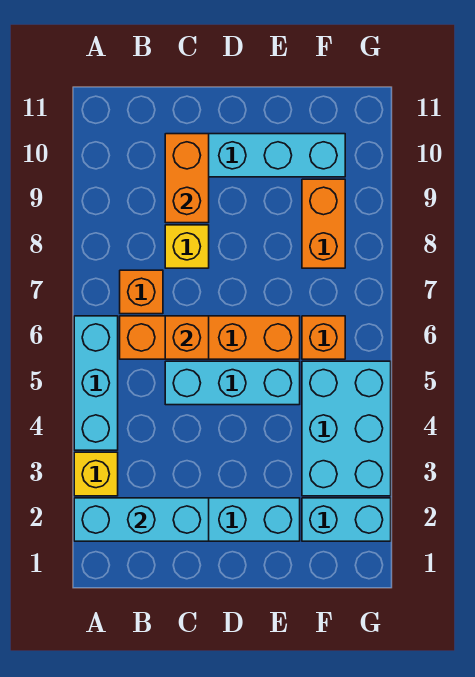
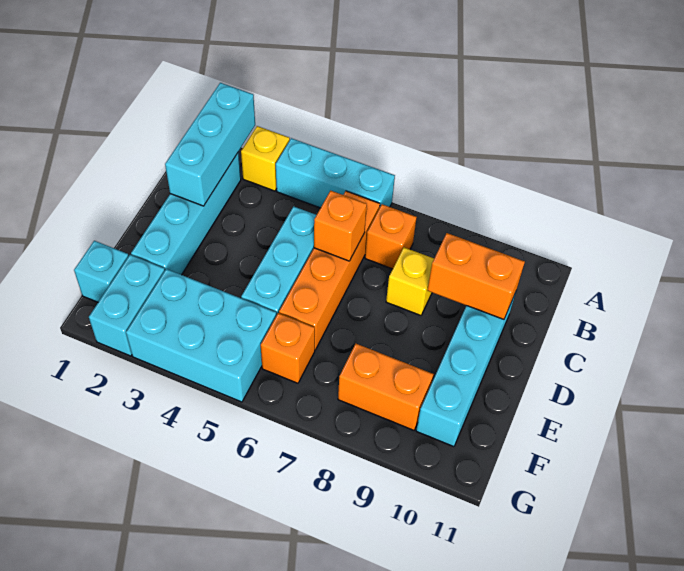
none -> cyan brick F1 level 1

